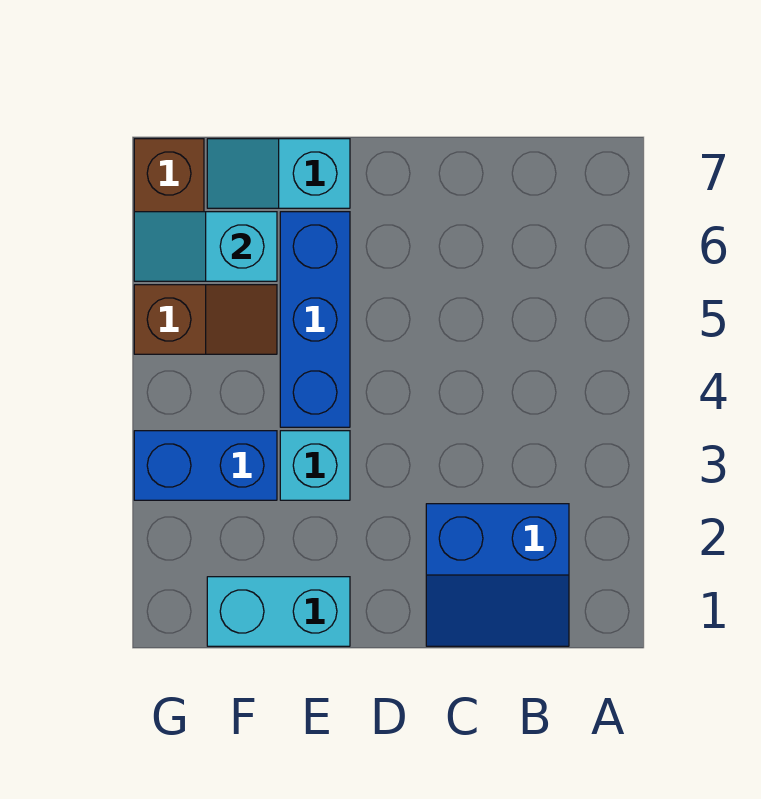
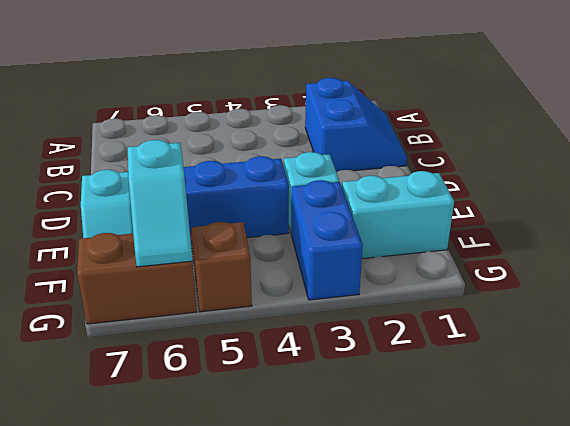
cyan brick E1:F1 level 1 -> cyan brick F1:F2 level 1

